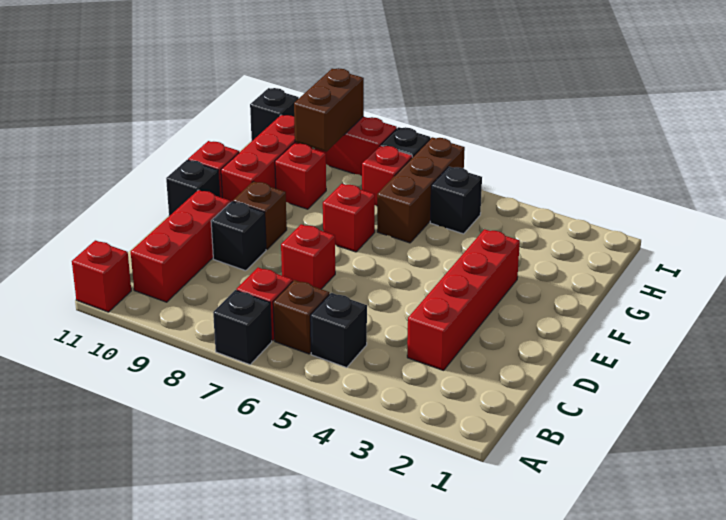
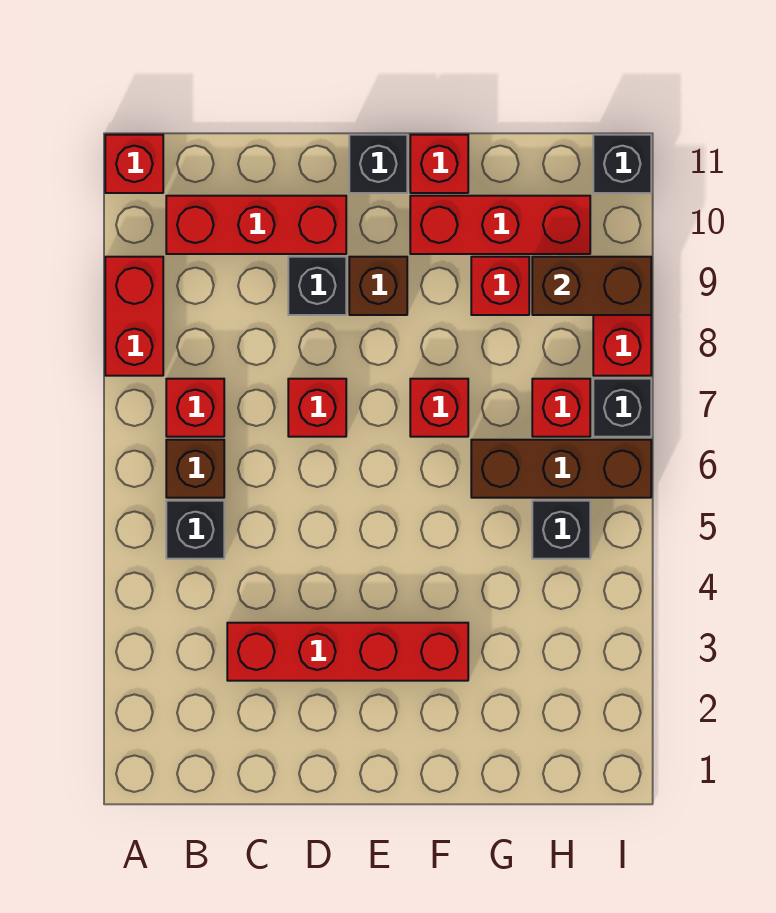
black brick A7 level 1 -> none
none -> red brick A8:A9 level 1

